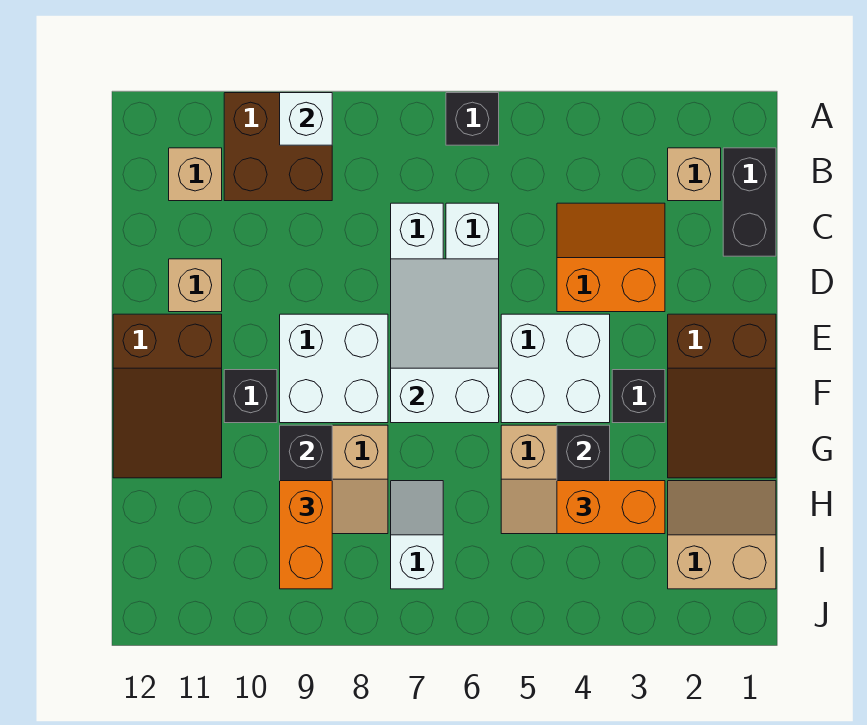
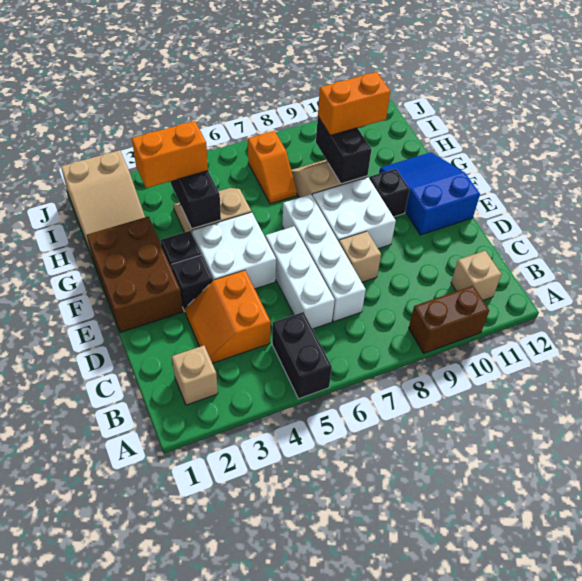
black brick A6 level 1 -> black brick E3 level 1
brown brick A9:B10 level 1 -> brown brick A9:A10 level 1
white brick A9 level 2 -> none
black brick B1:C1 level 1 -> black brick A5:B5 level 1
orange slope C3:D4 level 1 top D -> orange slope C3:D4 level 1 top 4
white slope D6:F7 level 2 top F -> none
tan brick D11 level 1 -> tan brick D8 level 1
brown slope E1:G2 level 1 top E -> brown brick E1:G2 level 1
brown slope E11:G12 level 1 top E -> blue slope E11:G12 level 1 top E
tan slope H1:I2 level 1 top I -> tan slope H1:J2 level 1 top J
white slope H7:I7 level 1 top I -> orange slope H7:I7 level 1 top I
orange brick H9:I9 level 3 -> orange brick H9:H10 level 3

